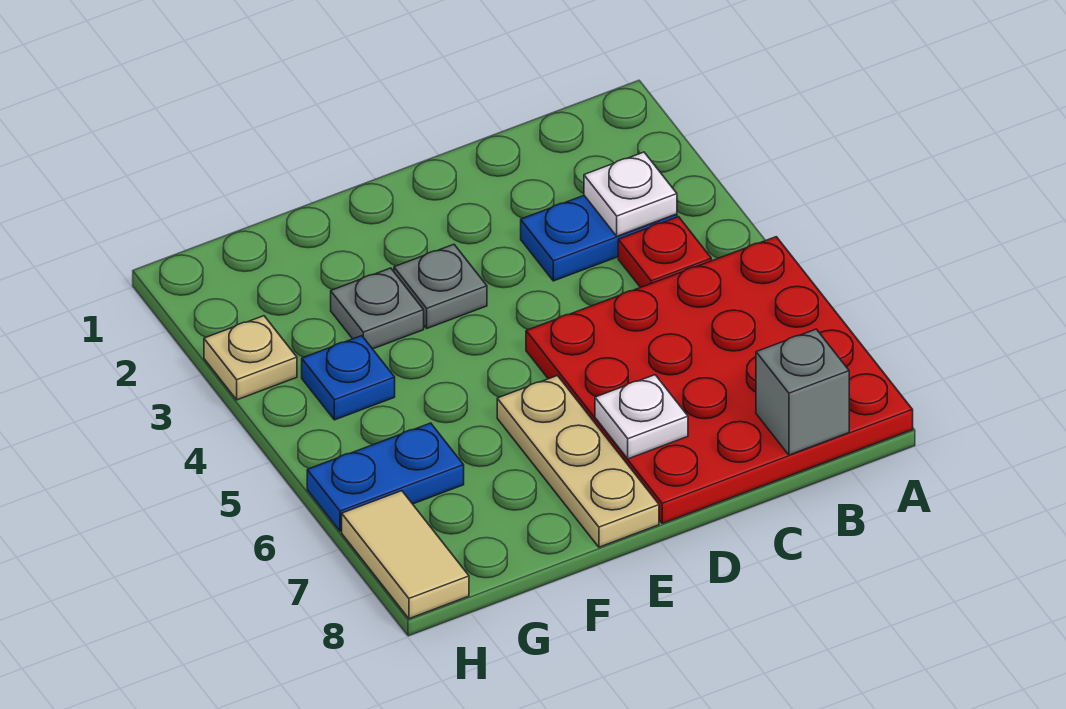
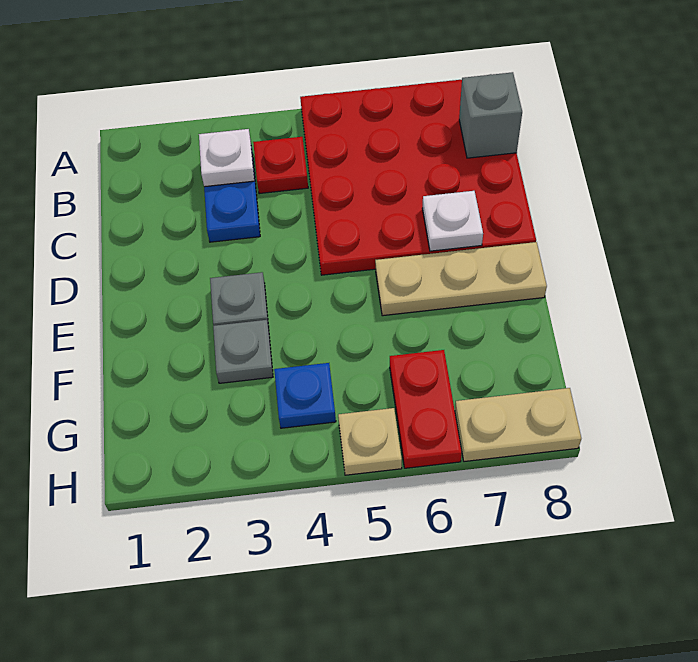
blue plate G6:H6 level 1 -> red plate G6:H6 level 1
tan plate H3 level 1 -> tan plate H5 level 1
tan tile H7:H8 level 1 -> tan plate H7:H8 level 1

